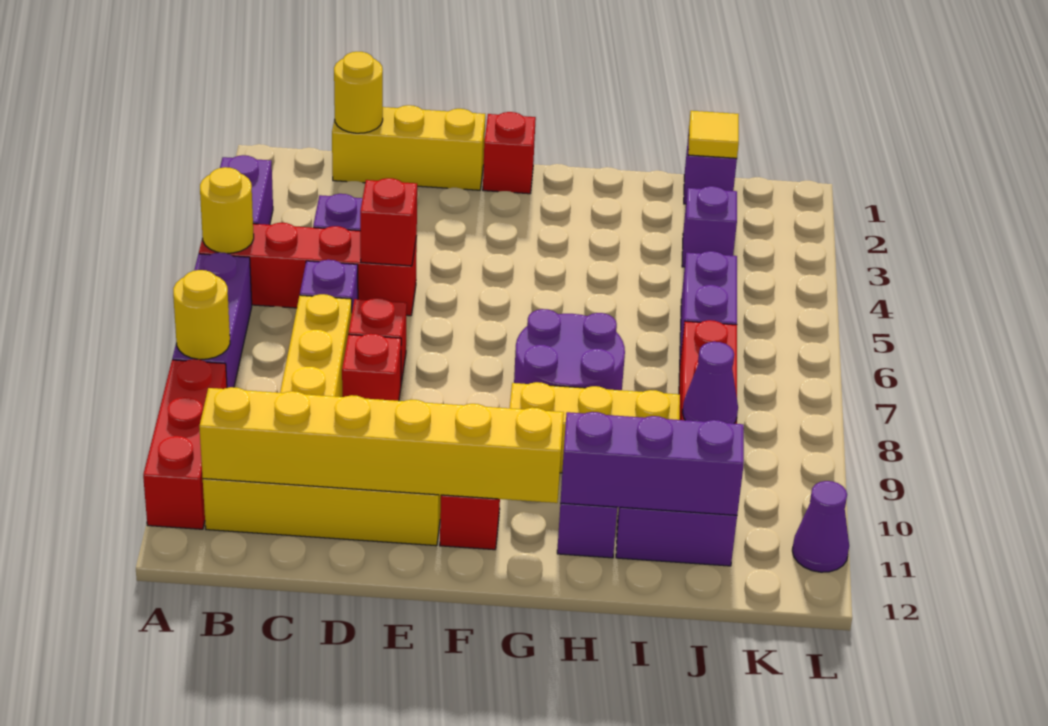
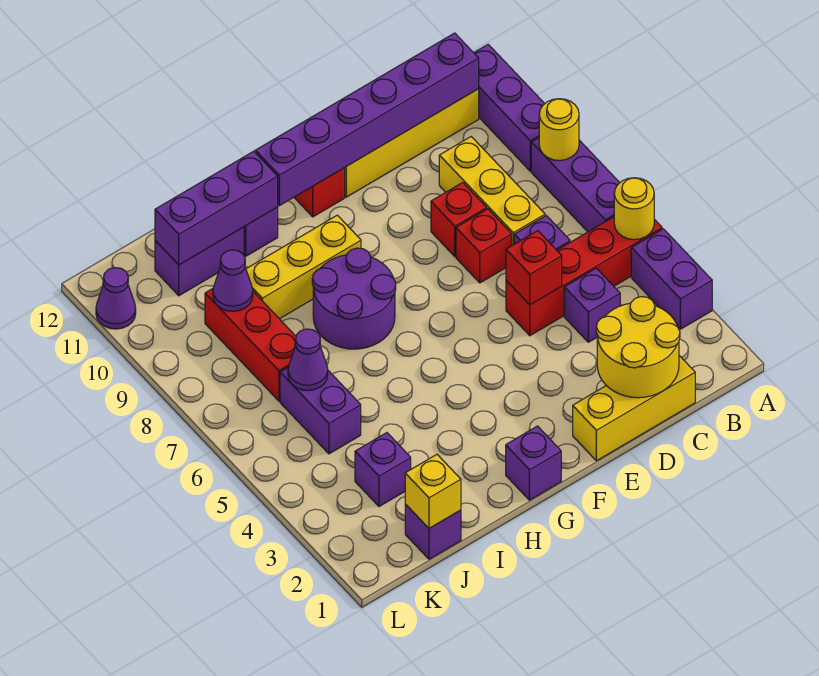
red brick A9:A11 level 1 -> purple brick A9:A11 level 1
yellow brick B11:G11 level 2 -> purple brick B11:G11 level 2
yellow round brick C1 level 2 -> yellow round brick C1:D2 level 2
red brick F1 level 1 -> none
none -> purple brick G1 level 1
yellow tile J1 level 2 -> yellow brick J1 level 2
none -> purple cone J6 level 2

